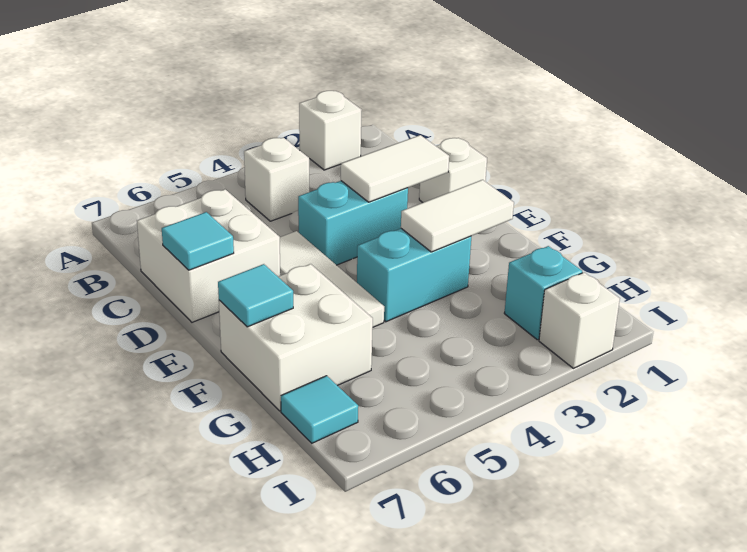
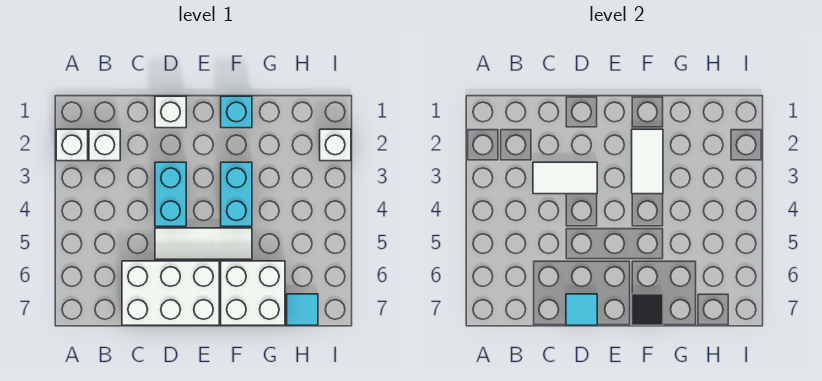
white brick B4 level 1 -> white brick B2 level 1
white brick C6:D7 level 1 -> white brick C6:E7 level 1
white tile D2:D3 level 2 -> white tile C3:D3 level 2
cyan tile F7 level 2 -> black tile F7 level 2
cyan brick H2 level 1 -> cyan brick F1 level 1

